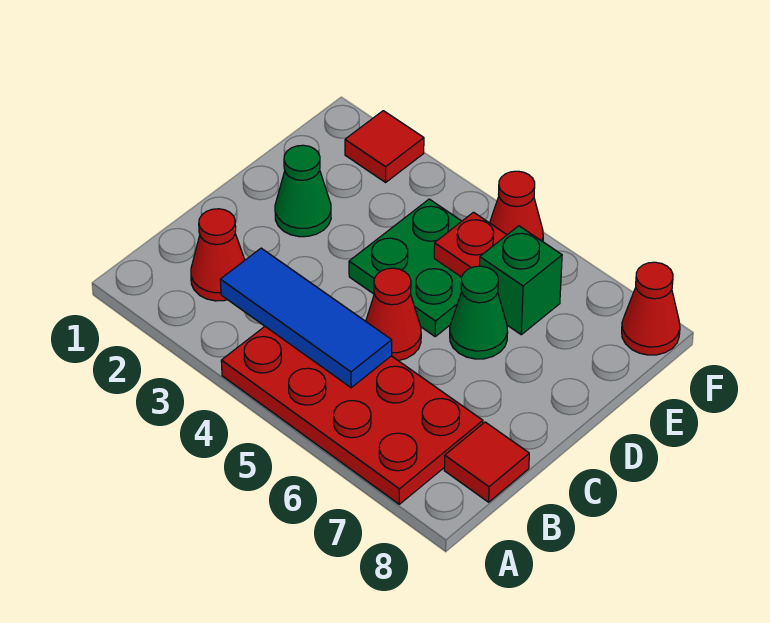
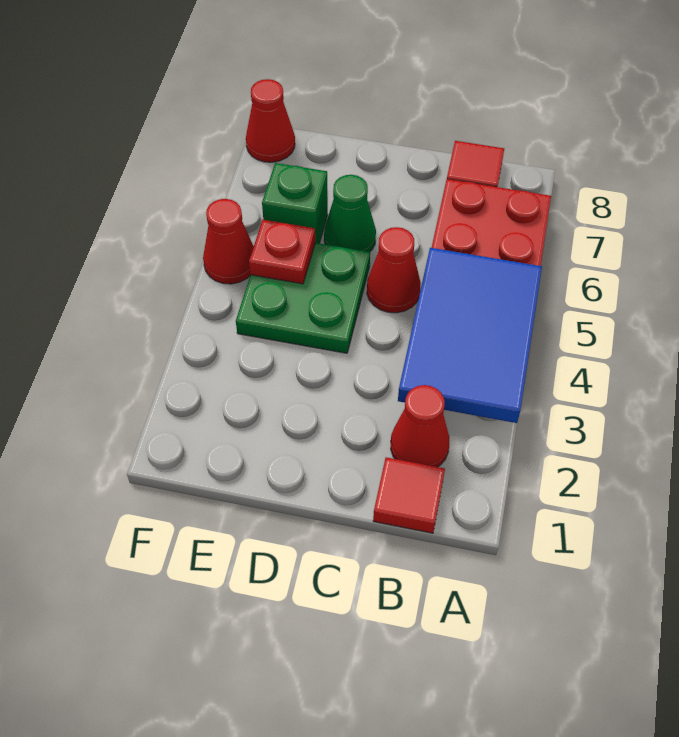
blue tile B3:B5 level 2 -> blue tile A3:B5 level 2
green cone D2 level 1 -> none
red tile F2 level 1 -> red tile B1 level 1

